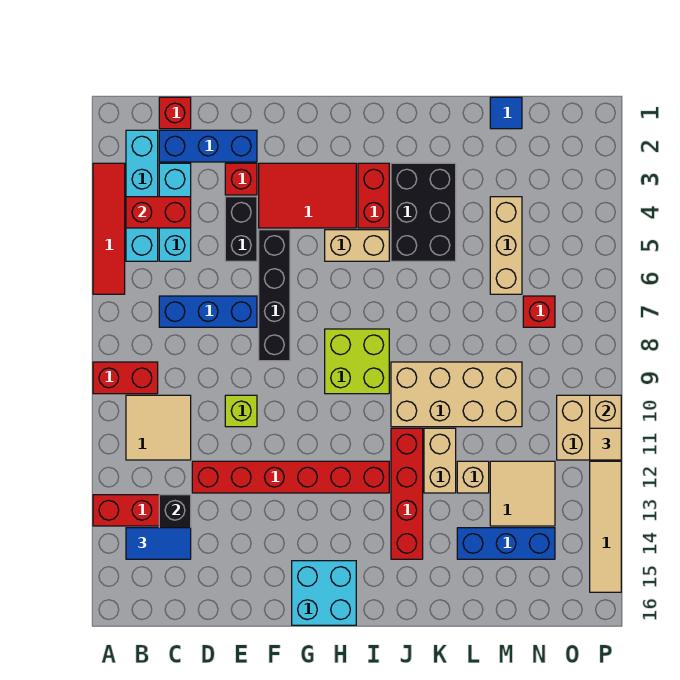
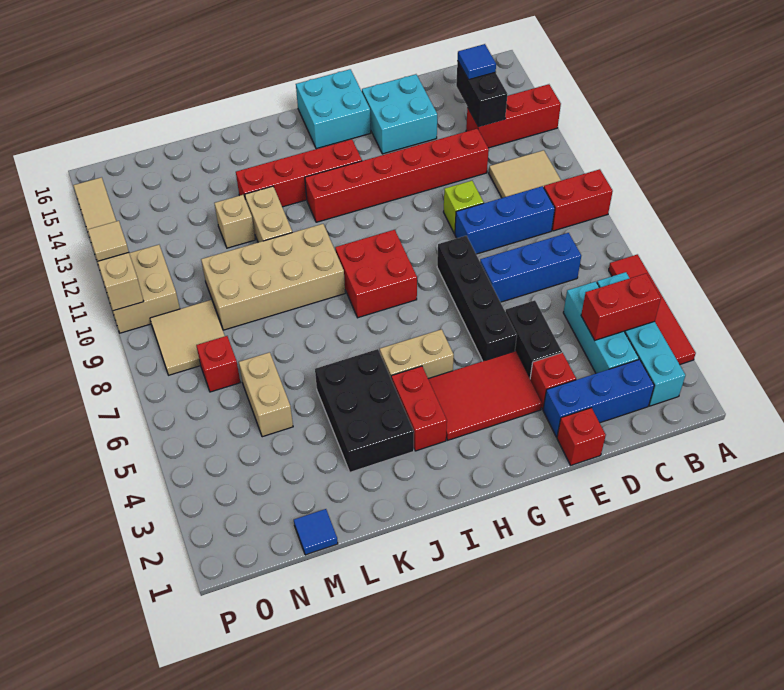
blue tile B14:C14 level 3 -> blue tile C14 level 3
red brick C1 level 1 -> red brick E1 level 1
none -> cyan brick E14:F15 level 1
lime brick H8:I9 level 1 -> red brick H8:I9 level 1
red brick J11:J14 level 1 -> red brick H13:K13 level 1
blue brick L14:N14 level 1 -> blue brick C9:E9 level 1
tan brick M4:M6 level 1 -> tan brick M5:M6 level 1
tan tile M12:N13 level 1 -> tan tile N8:O9 level 1

